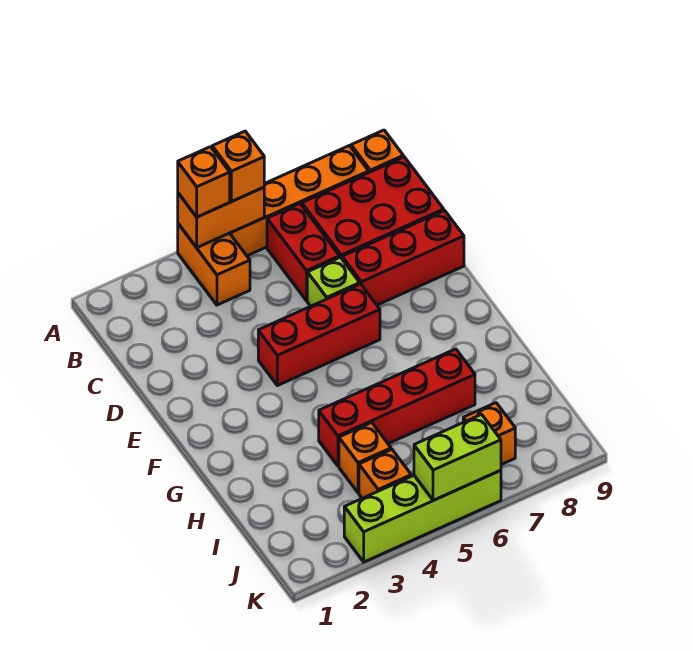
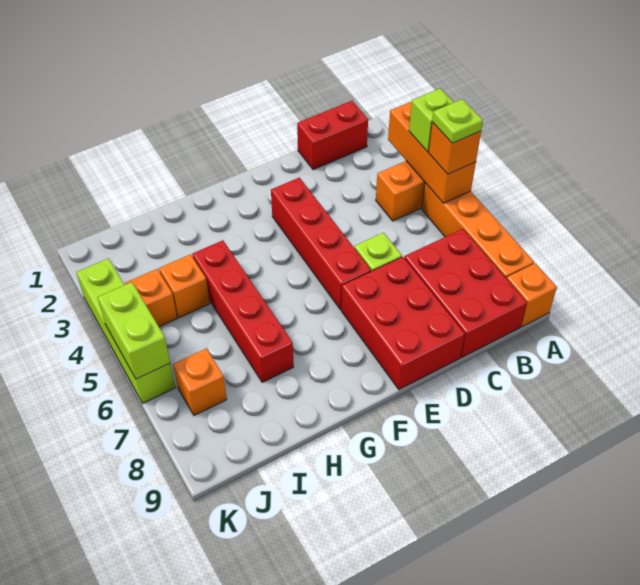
orange brick A4:A5 level 2 -> orange brick A3:A5 level 2
orange brick A4 level 3 -> lime brick A4 level 3
none -> lime plate A5 level 4
red brick B6:C6 level 1 -> red brick B1:C1 level 1
red brick D7:D9 level 1 -> red brick D7:E9 level 1
red brick E4:E6 level 1 -> red brick E3:E6 level 1

